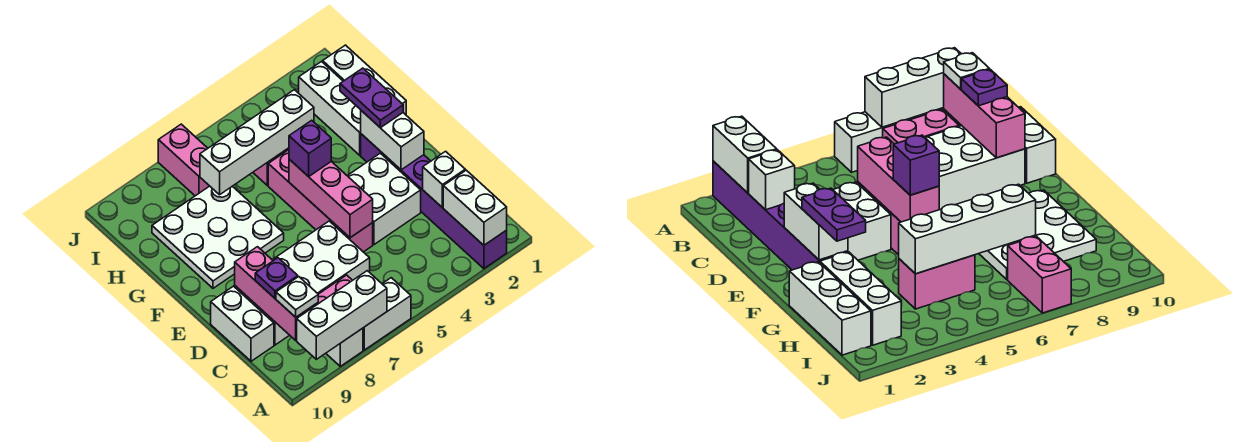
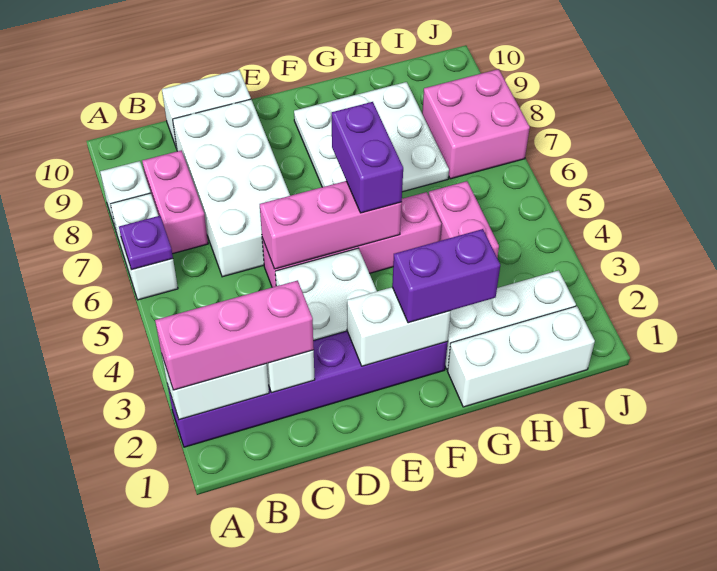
white brick A7:A9 level 2 -> none
pink brick B9:D9 level 2 -> pink brick A2:C2 level 3
white plate B9 level 3 -> none
purple plate C9 level 3 -> purple plate A6 level 2
purple plate F2:G2 level 3 -> purple brick F2:G2 level 3
purple brick F5 level 3 -> purple brick F5:F6 level 3
white brick H4:H7 level 2 -> none
pink brick I7:J7 level 1 -> pink brick I7:J8 level 1

